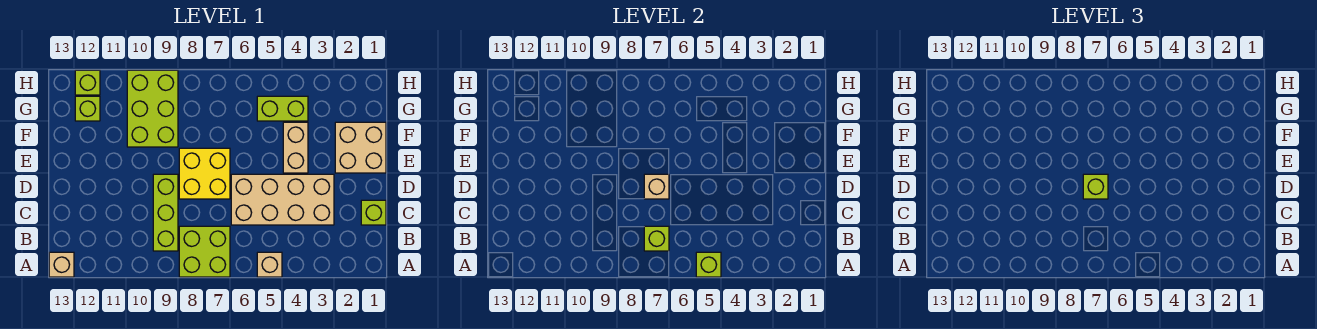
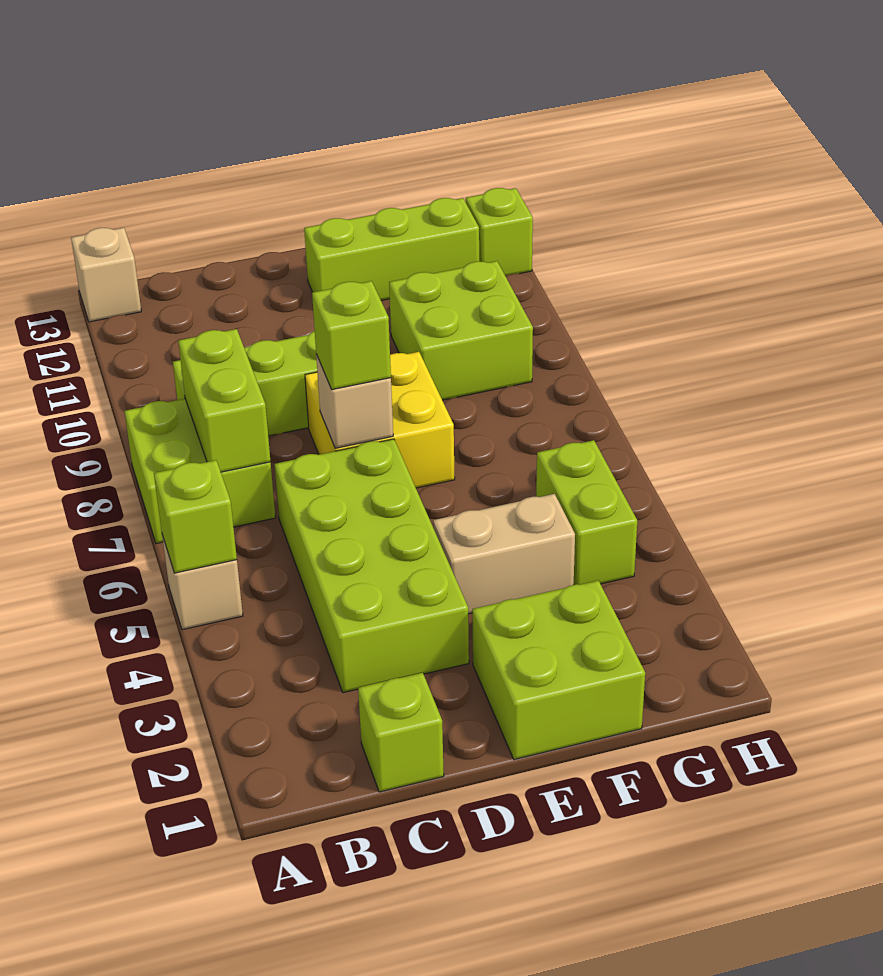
lime brick B7 level 2 -> lime brick B7:B8 level 2
tan brick C3:D6 level 1 -> lime brick C3:D6 level 1
tan brick E1:F2 level 1 -> lime brick E1:F2 level 1
lime brick F9:H10 level 1 -> lime brick F9:G10 level 1
lime brick G12 level 1 -> lime brick E12:G12 level 1

